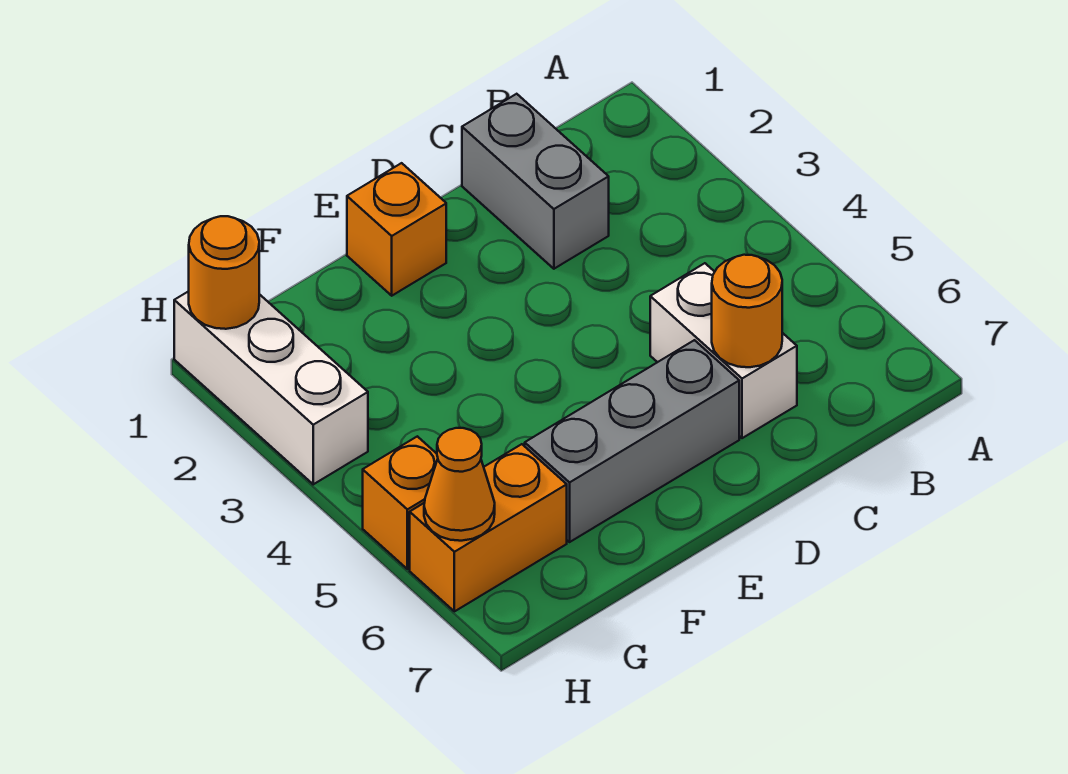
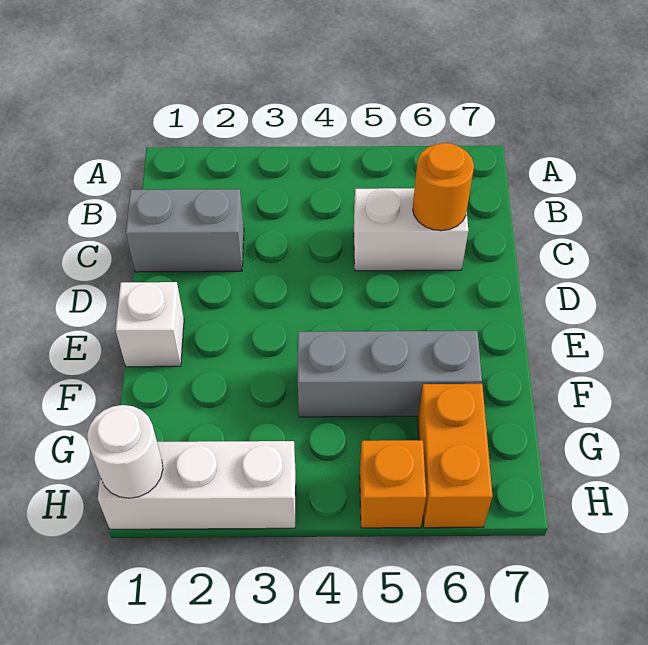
grey brick D6:F6 level 1 -> grey brick F4:F6 level 1
orange brick E1 level 1 -> white brick E1 level 1
orange round brick H1 level 2 -> white round brick H1 level 2
orange cone H6 level 2 -> none

